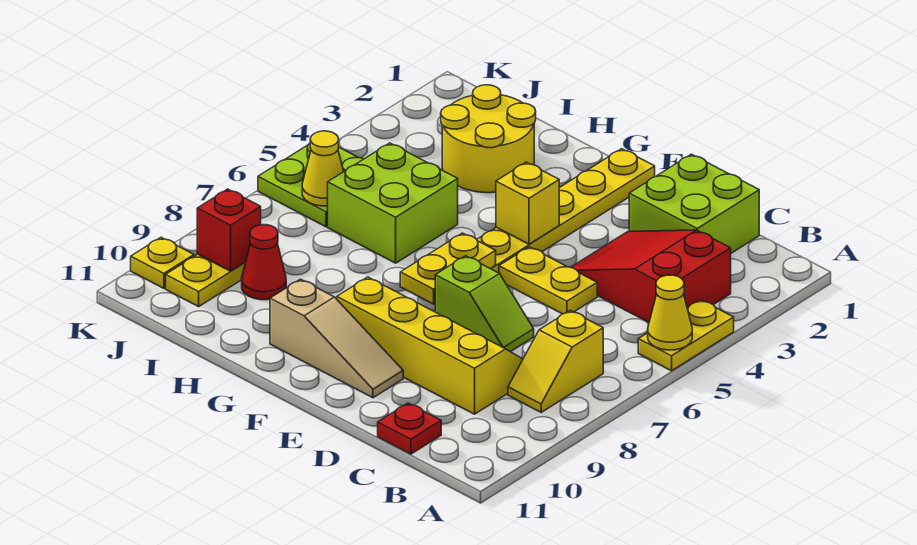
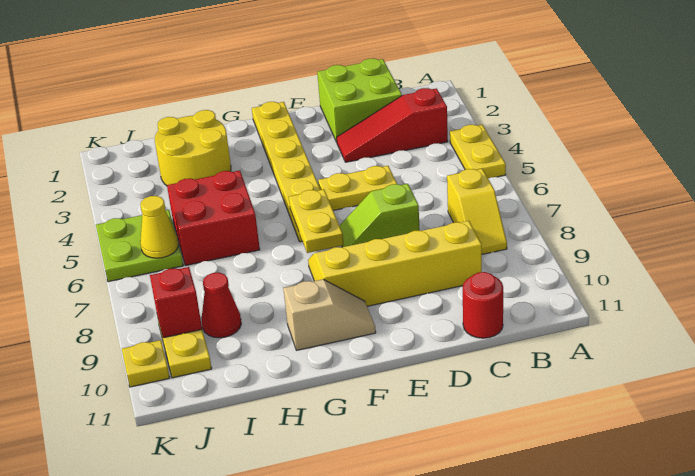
yellow cone A5 level 2 -> none
red slope B3:D4 level 1 top B -> red slope B3:D3 level 1 top B
red plate C11 level 1 -> red round brick C11 level 1
lime slope D7:E7 level 1 top E -> lime slope D7:E7 level 1 top D
tan slope E10:G10 level 1 top G -> tan slope F10:G10 level 1 top G
yellow brick F4 level 2 -> none
lime brick H5:I6 level 1 -> red brick H5:I6 level 1

